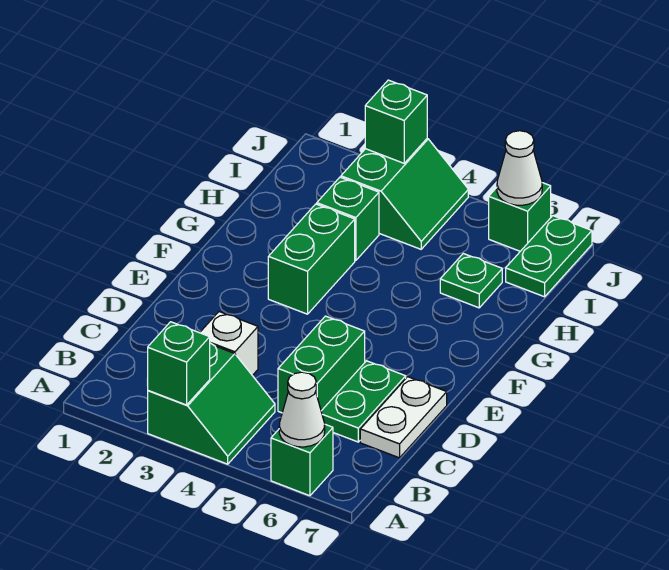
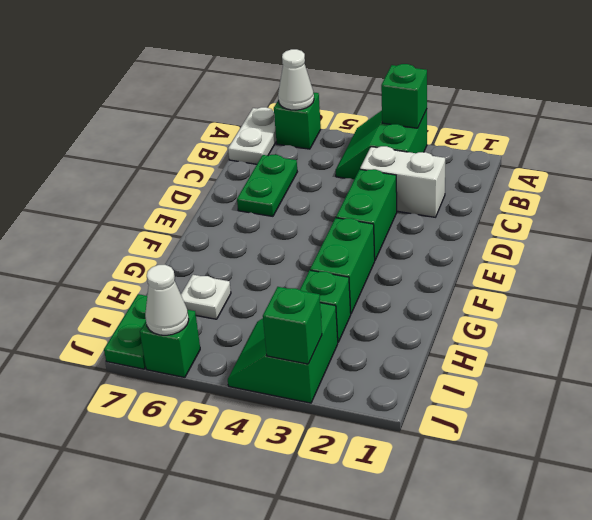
white brick C3 level 1 -> white brick C2:C3 level 1
green brick C5:D5 level 1 -> green brick D3:E3 level 1
white plate C7:D7 level 1 -> white plate A7:B7 level 1
green plate H6 level 1 -> white plate H6 level 1

